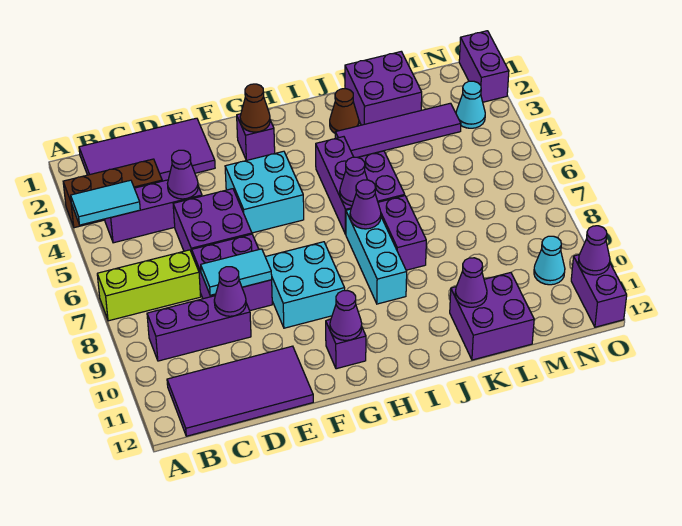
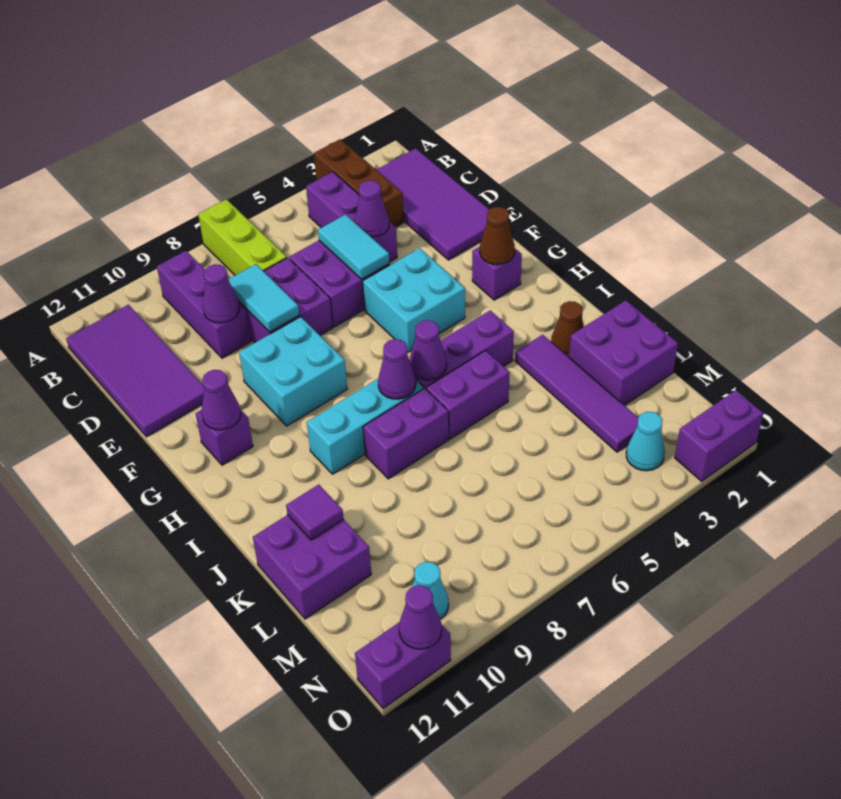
cyan tile A4:B4 level 2 -> cyan tile D5:E5 level 2
purple cone K11 level 2 -> purple tile K11 level 2

